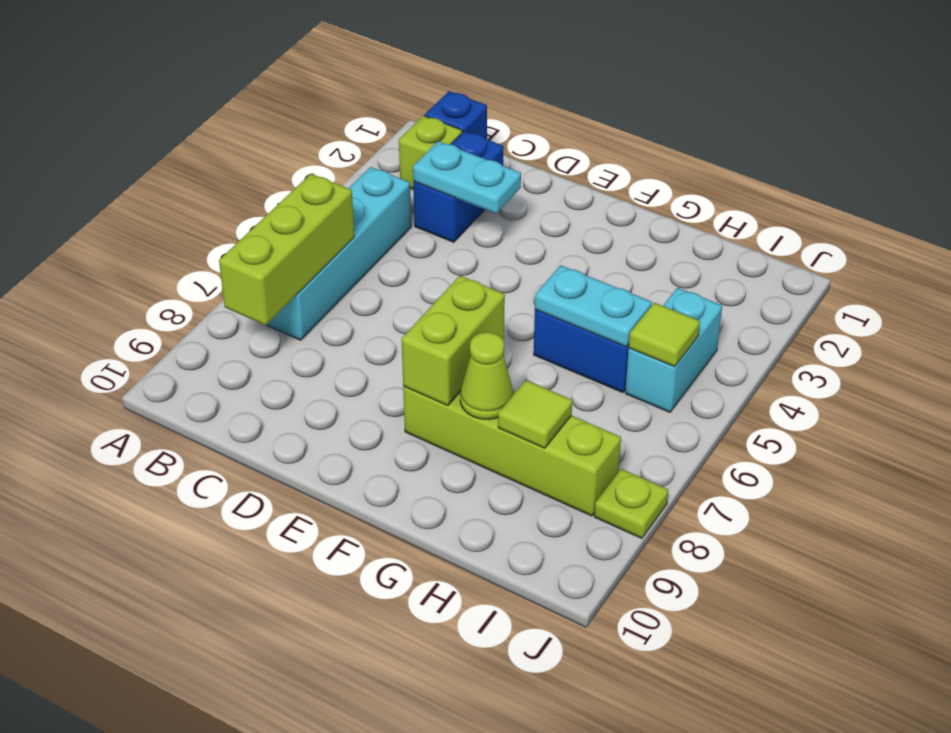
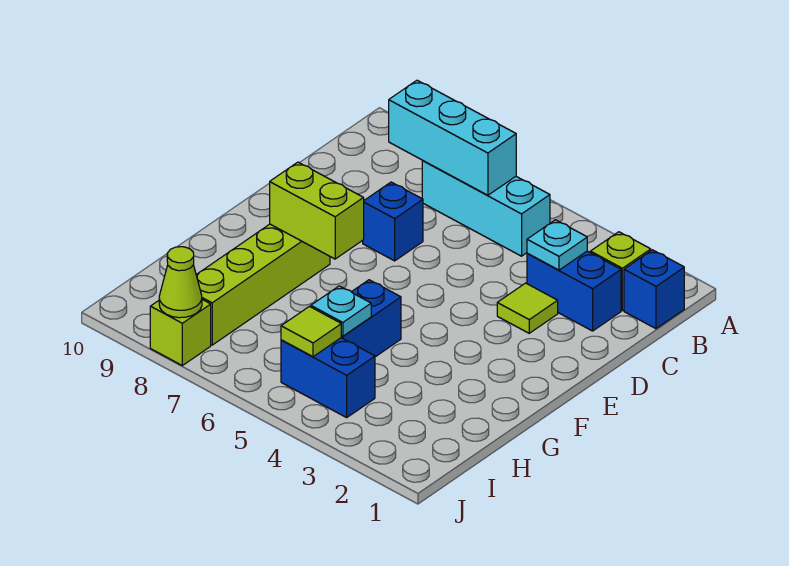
cyan brick B4:B7 level 1 -> cyan brick B5:B7 level 1
lime brick B6:B8 level 2 -> cyan brick B6:B8 level 2
cyan plate C3:D3 level 2 -> cyan plate C3 level 2
none -> blue brick D7 level 1
cyan plate G5:H5 level 2 -> cyan plate H5 level 2
lime cone G8 level 2 -> lime cone J8 level 2
lime tile H8 level 2 -> lime tile D3 level 1
cyan brick I4:I5 level 1 -> blue brick I4:I5 level 1
lime plate J8 level 1 -> lime brick J8 level 1

